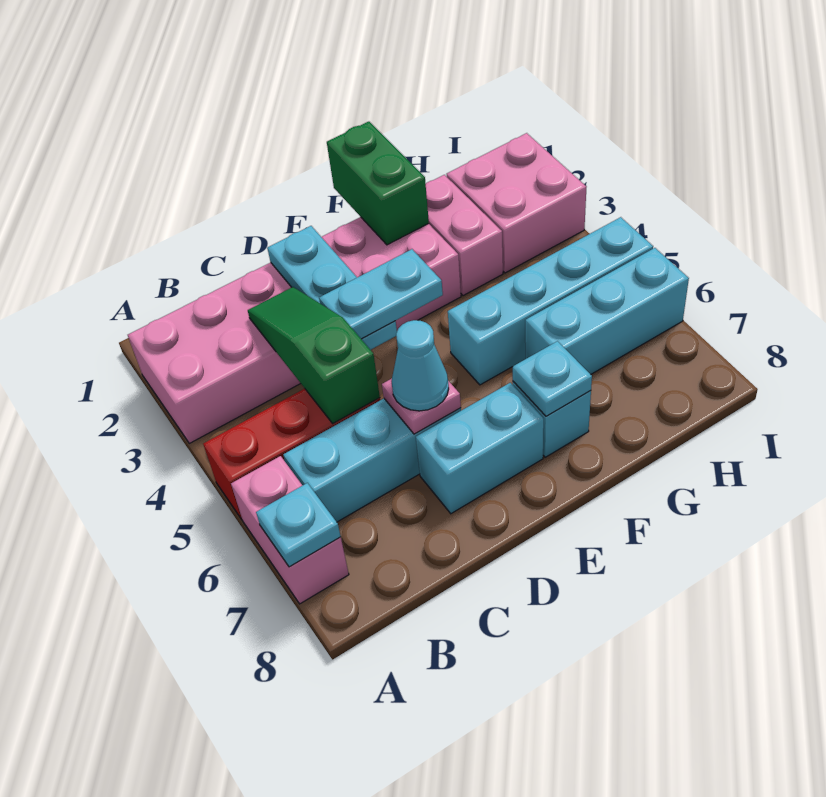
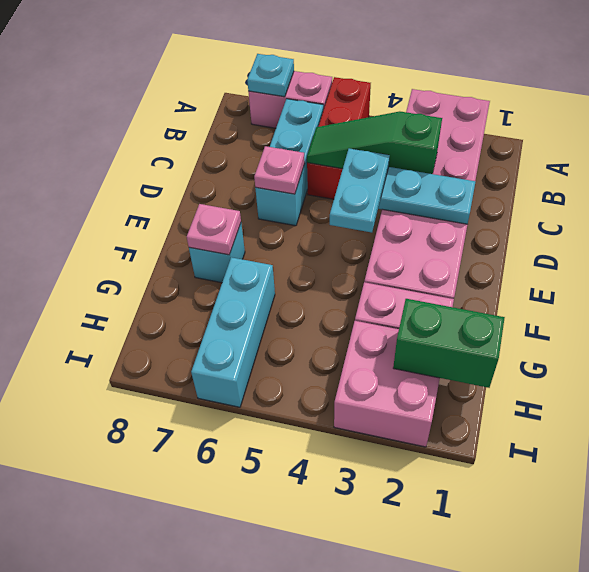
green slope C3:C5 level 2 top 5 -> green slope C3:C5 level 2 top 3
cyan cone D6 level 3 -> none
cyan brick D7:E7 level 1 -> none
green brick F1:F2 level 2 -> green brick H1:H2 level 2
cyan brick F5:I5 level 1 -> none
cyan plate F7 level 2 -> pink plate F7 level 2

